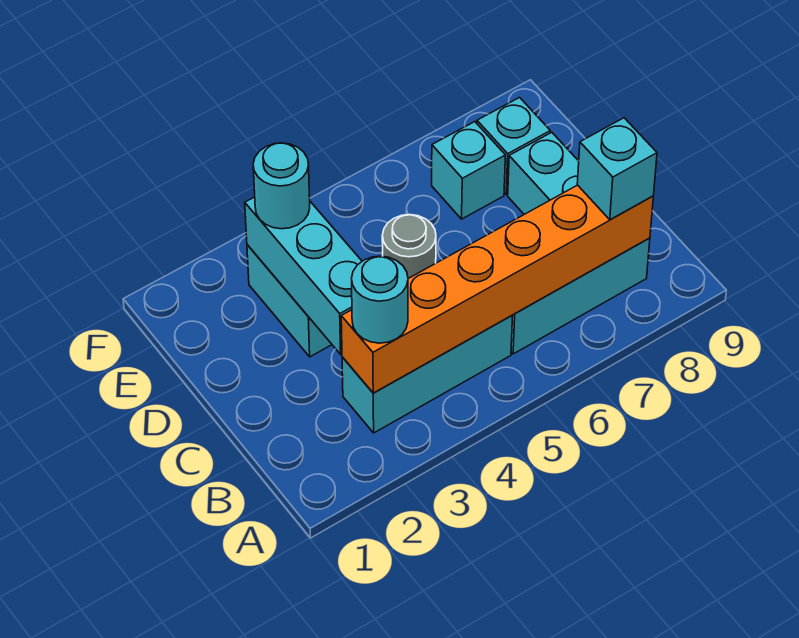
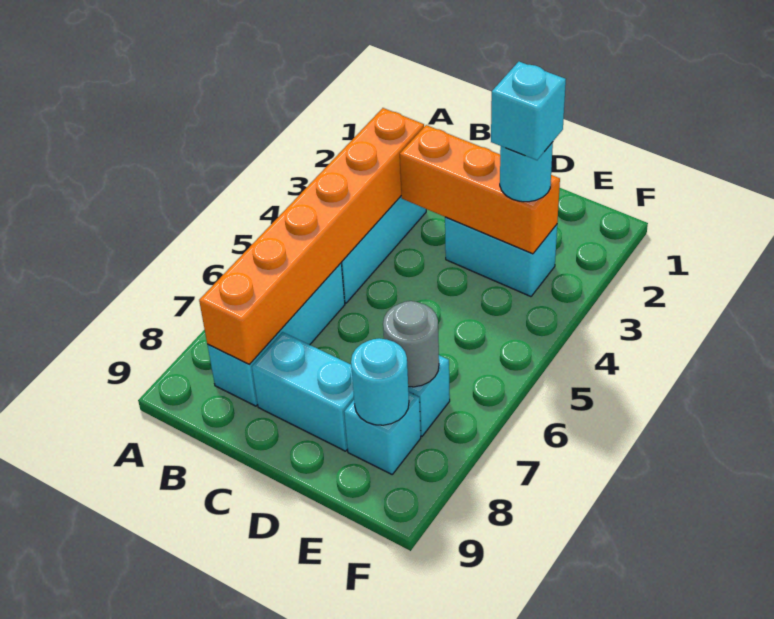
cyan round brick B3 level 3 -> cyan round brick E8 level 2
cyan brick B8 level 3 -> cyan brick E3 level 4
cyan brick C3:E3 level 2 -> orange brick C3:E3 level 2
grey round brick D5 level 1 -> grey round brick E7 level 2

